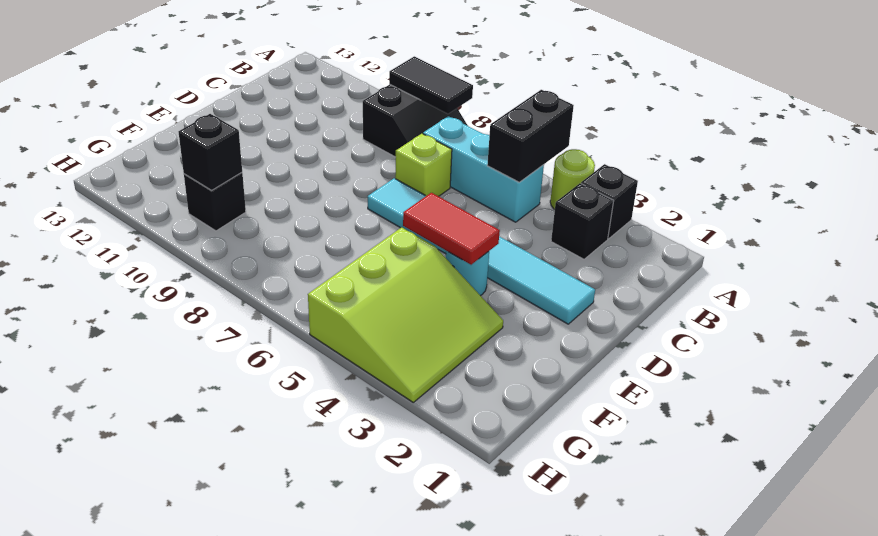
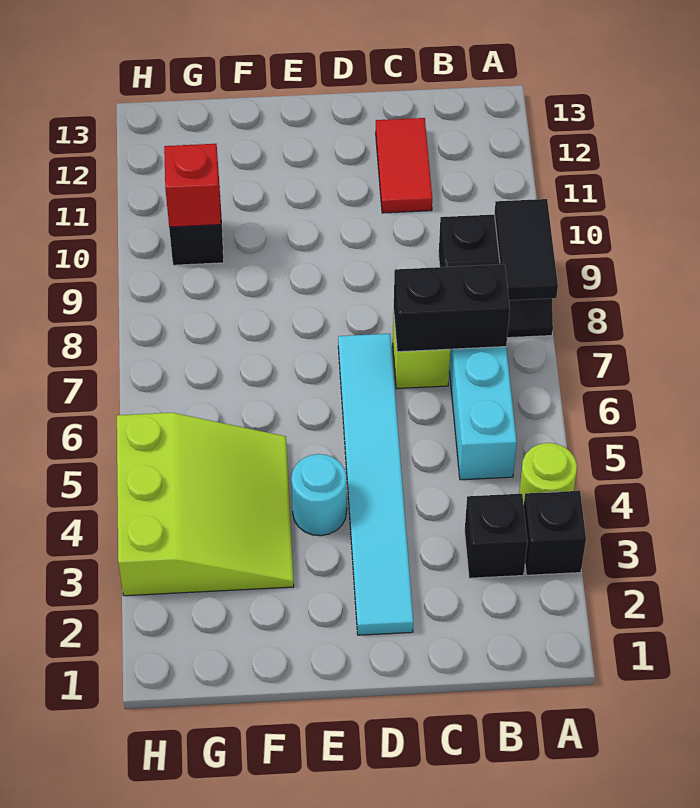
black brick A5:B5 level 2 -> black brick B7:C7 level 2
red tile E4:E5 level 2 -> red tile C11:C12 level 1
lime slope F3:H5 level 1 top 5 -> lime slope F3:H5 level 1 top H
black brick G10 level 2 -> red brick G10 level 2

